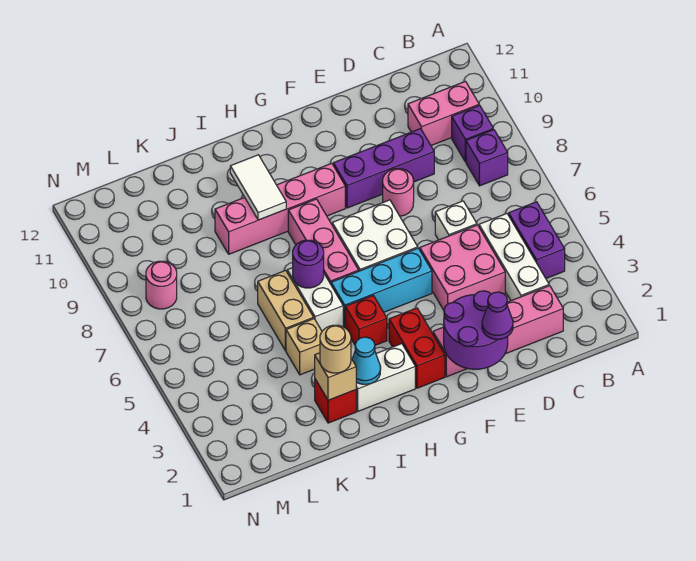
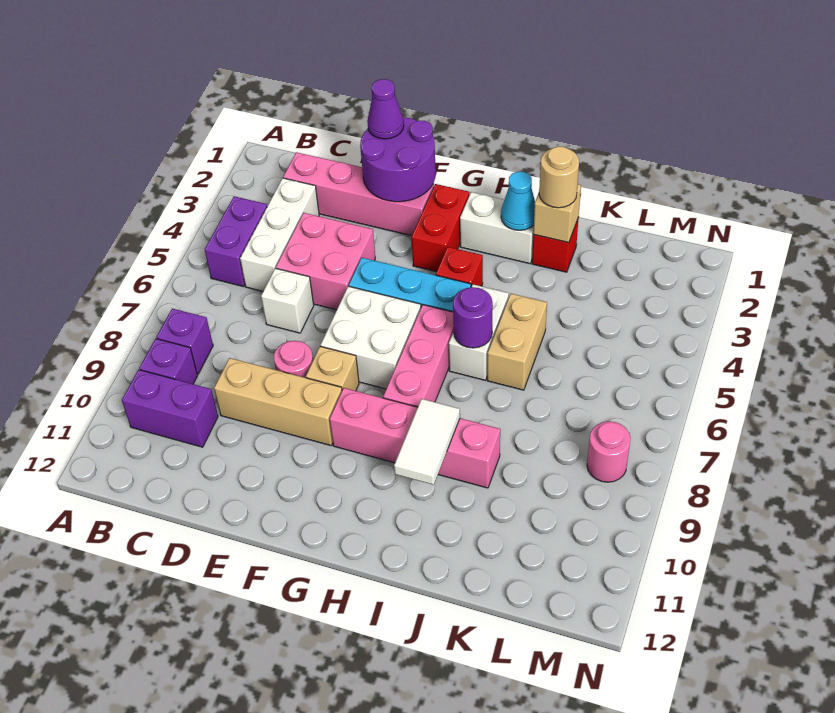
pink brick B10:C10 level 1 -> purple brick B10:C10 level 1
purple brick D9:F9 level 1 -> tan brick D9:F9 level 1
tan brick J4 level 1 -> tan brick F8 level 1

